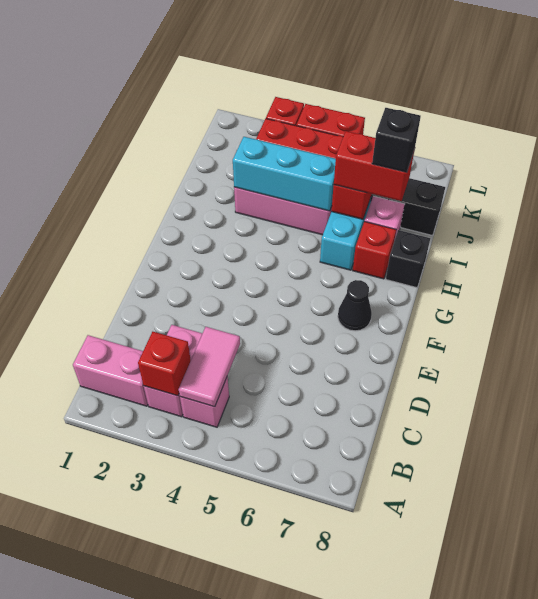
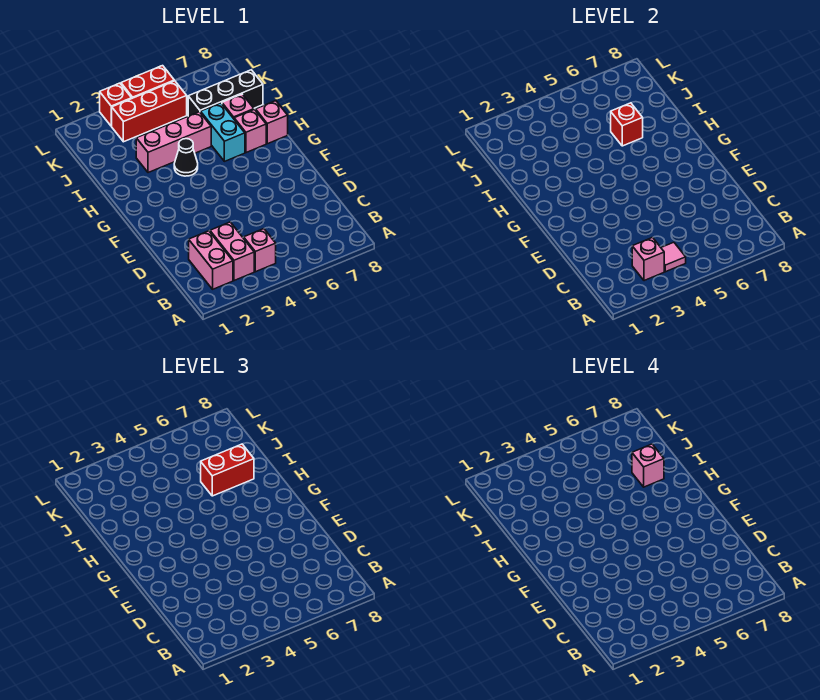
pink brick B1:B2 level 1 -> pink brick B2:C2 level 1
red brick B3 level 2 -> pink brick B3 level 2
pink tile B4:C4 level 2 -> pink tile B4 level 2
black cone F7 level 1 -> black cone H4 level 1
red brick H7 level 1 -> pink brick H7 level 1
black brick H8 level 1 -> pink brick H8 level 1
cyan brick I3:I5 level 2 -> none
black brick I7 level 4 -> pink brick I7 level 4

